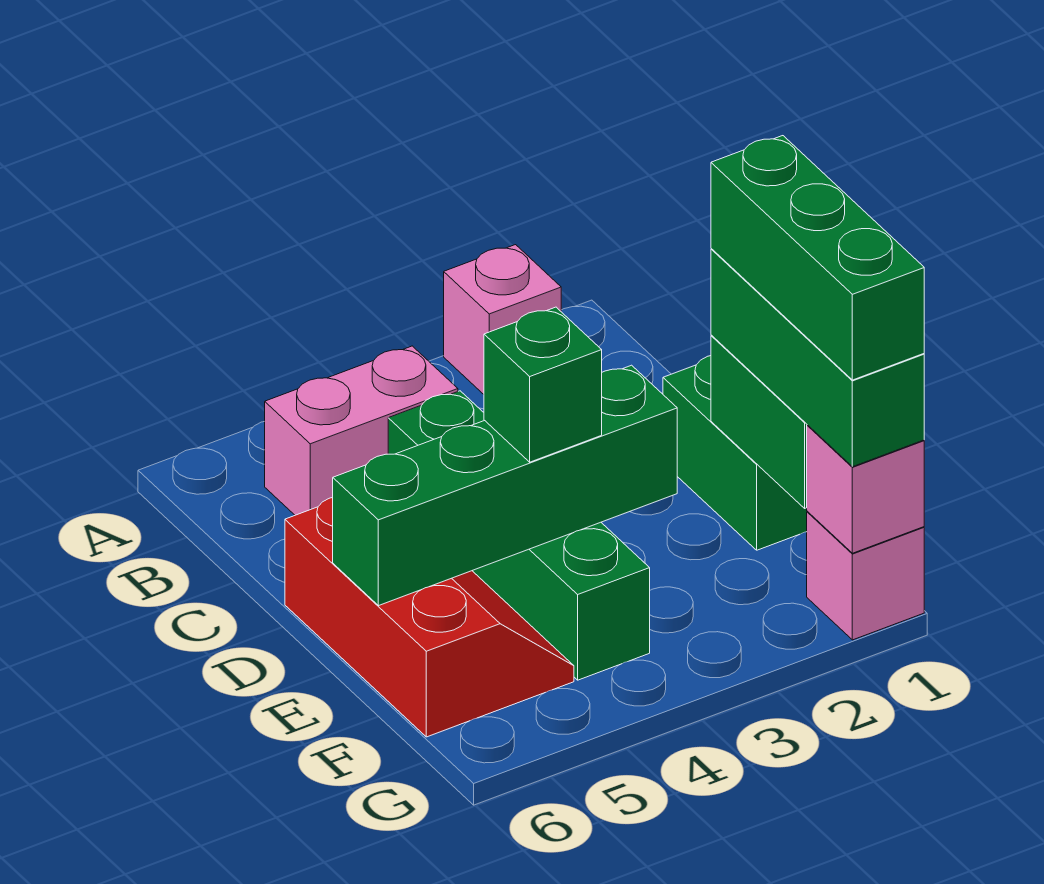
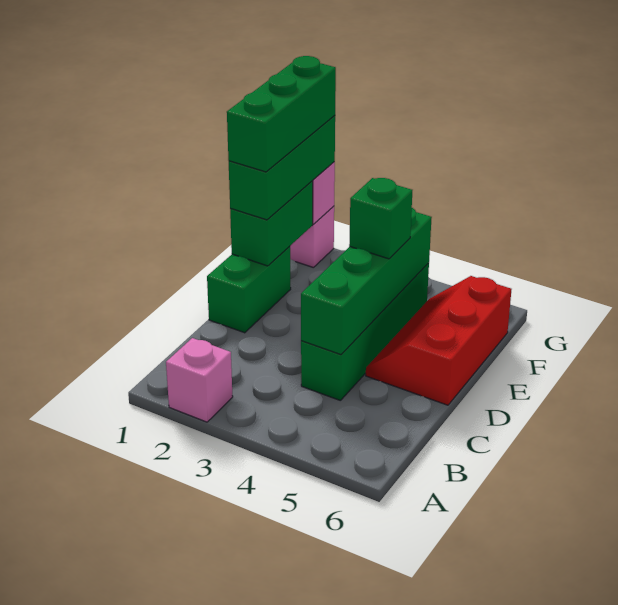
pink brick B4:B5 level 1 -> none
green brick E3:E6 level 2 -> green brick C4:F4 level 2

